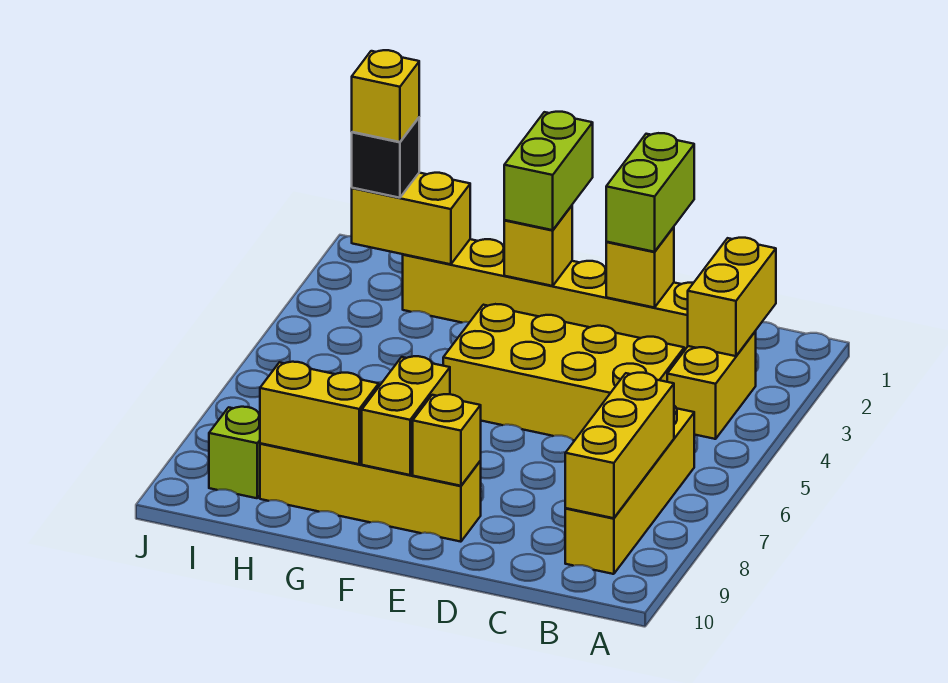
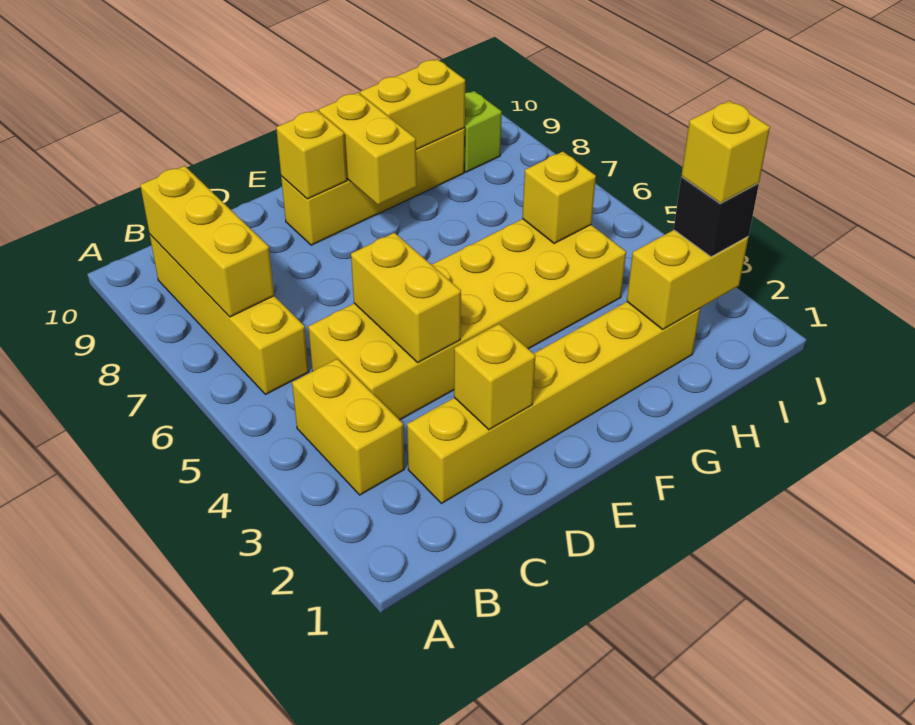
yellow brick B2:B3 level 2 -> yellow brick D4:D5 level 2
yellow brick C4:F5 level 1 -> yellow brick C4:H5 level 1
lime brick D1:D2 level 3 -> none
lime brick F1:F2 level 3 -> none
yellow brick F2 level 2 -> yellow brick H5 level 2

